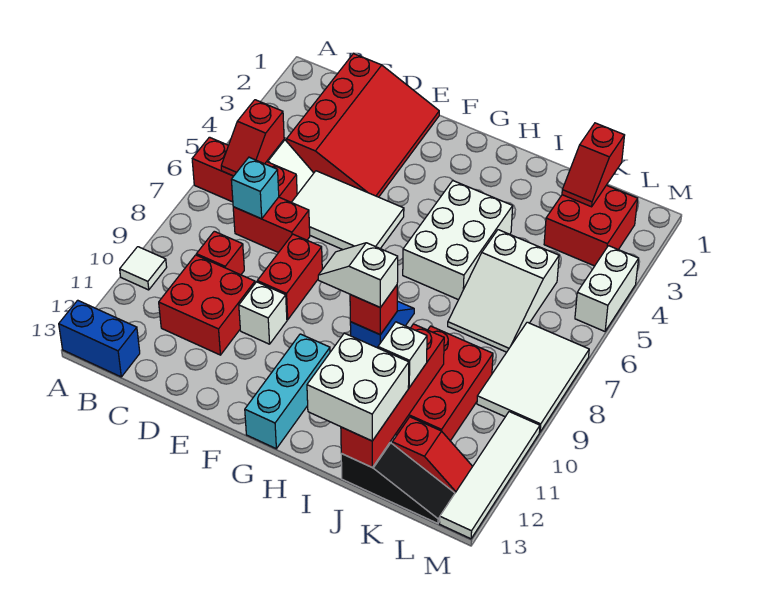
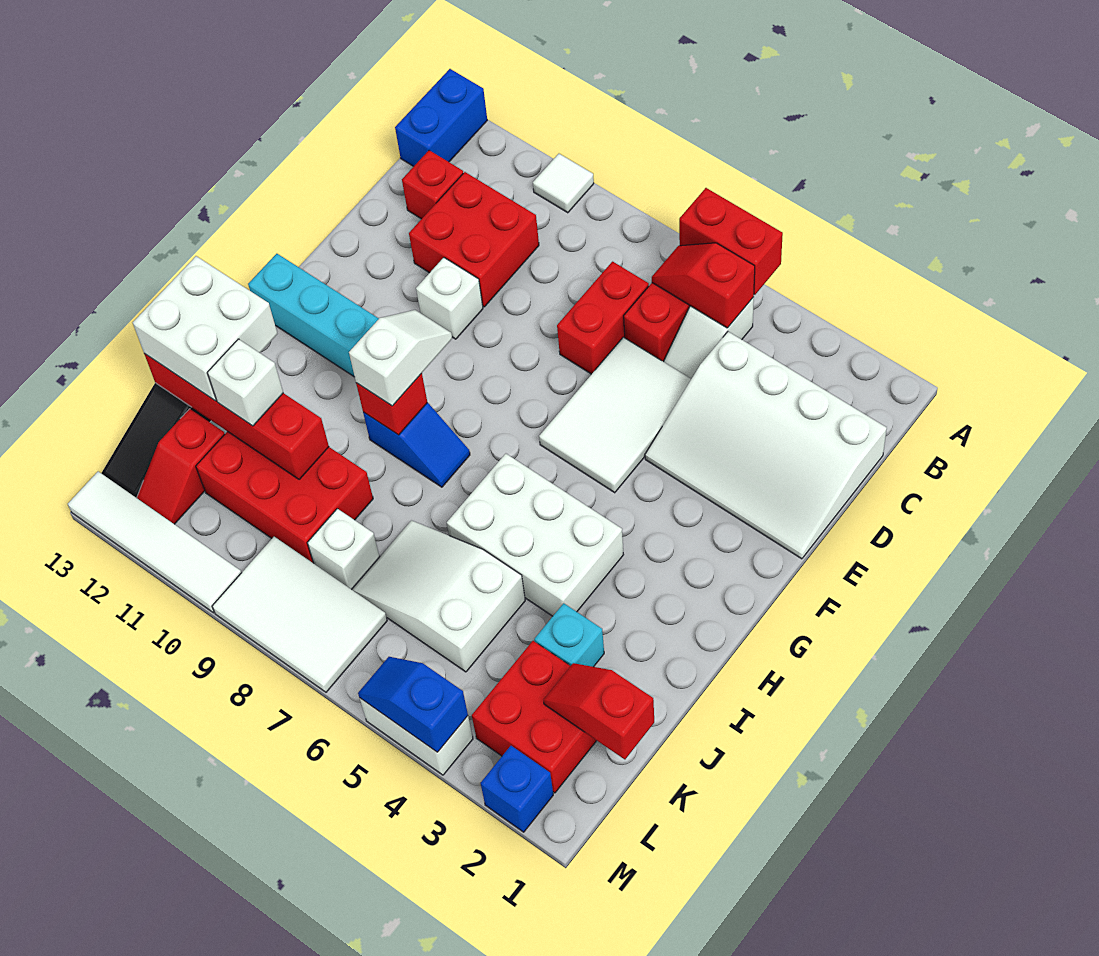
red slope C1:E4 level 1 top C -> white slope C1:E4 level 1 top C
cyan brick C7 level 2 -> cyan brick J3 level 1
red brick C9 level 1 -> red brick C12 level 1
red brick E8:E9 level 1 -> red brick A5:A6 level 2
none -> white brick K8 level 1
none -> blue brick M2 level 1
none -> blue slope M4:M5 level 2 top 4

